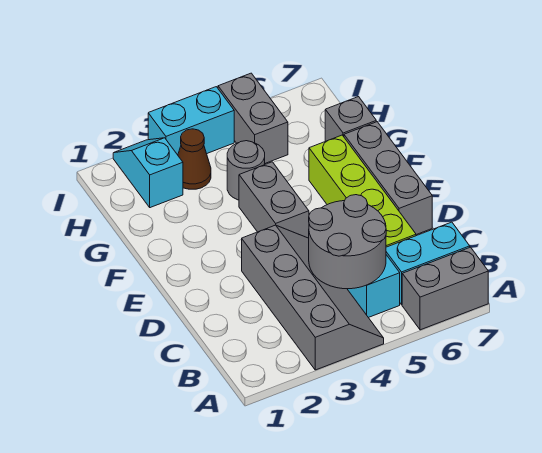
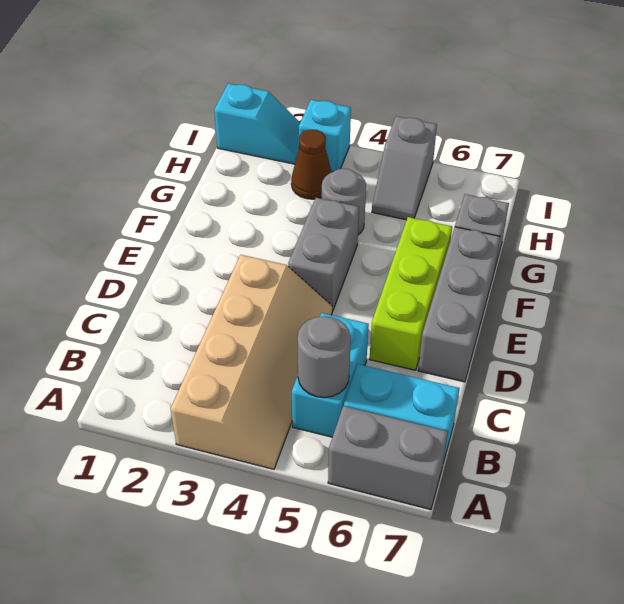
grey slope A3:D4 level 1 top 3 -> tan slope A3:D4 level 1 top 3
grey round brick B4:C5 level 2 -> grey round brick B5 level 2
lime brick C6:F6 level 1 -> lime brick D6:F6 level 1
cyan slope H2:I2 level 1 top H -> cyan slope I1:I2 level 1 top 1
grey brick H5:I5 level 1 -> grey slope H5:I5 level 1 top I
cyan brick I3:I4 level 1 -> cyan brick I3 level 1

